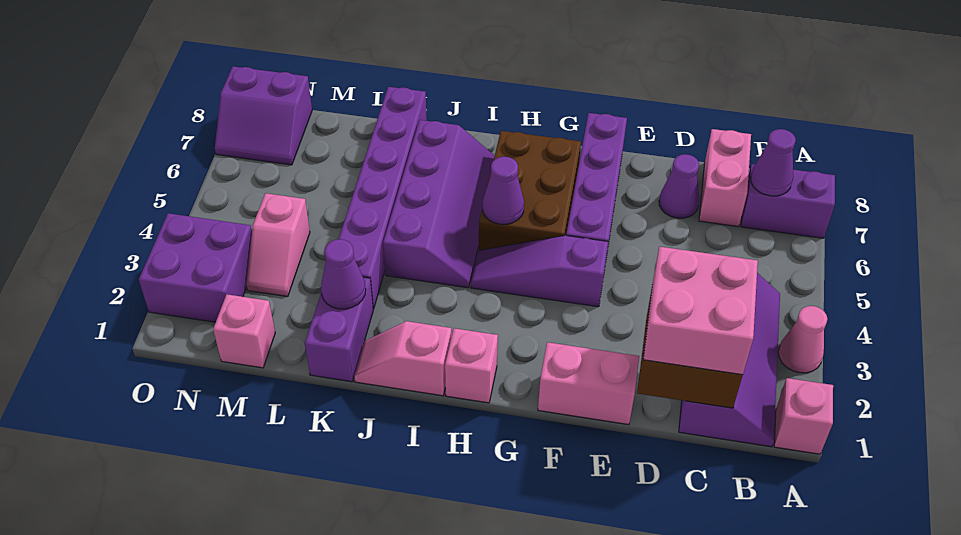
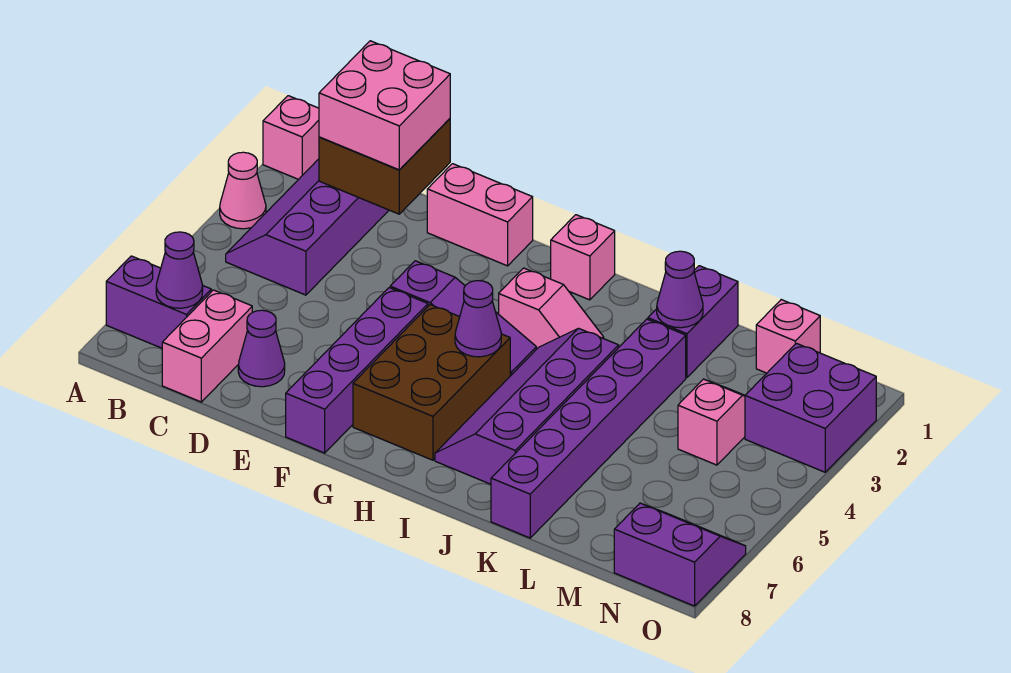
pink slope I1:J1 level 1 top I -> pink slope H3:I3 level 1 top H

